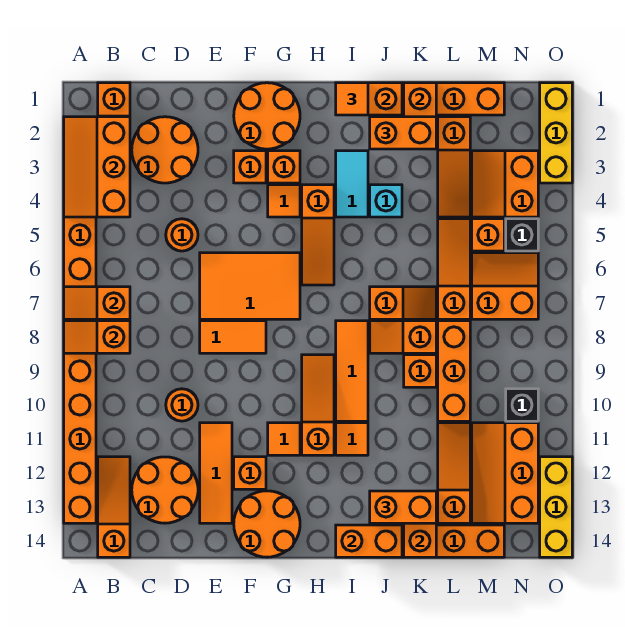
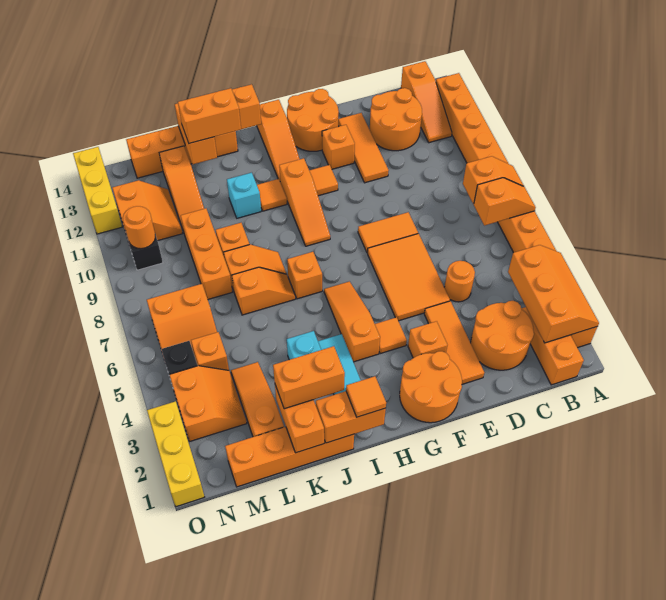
orange round brick D10 level 1 -> orange round brick N10 level 2
orange tile E6:G7 level 1 -> orange tile E5:F7 level 1
orange brick G3 level 1 -> orange brick I7 level 1
orange tile I8:I10 level 1 -> orange tile E2:E4 level 1
orange slope J7:K7 level 1 top J -> orange slope J7:K7 level 1 top K
none -> cyan brick J11 level 1
orange slope L5:L7 level 1 top 7 -> orange slope H12:H14 level 1 top 14
orange slope M11:N13 level 1 top N -> orange slope M11:N12 level 1 top N

